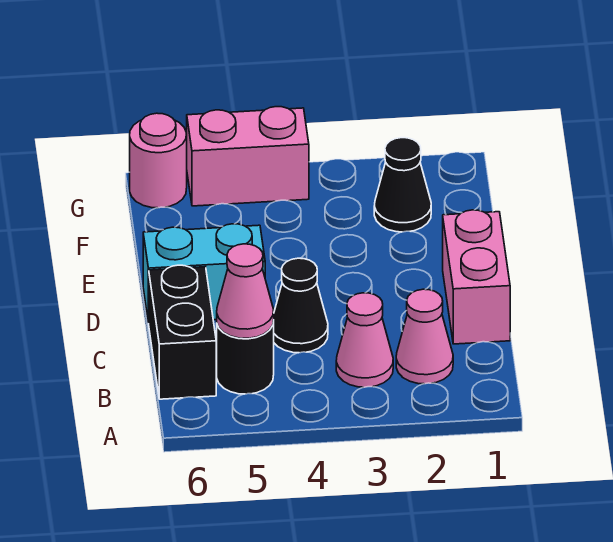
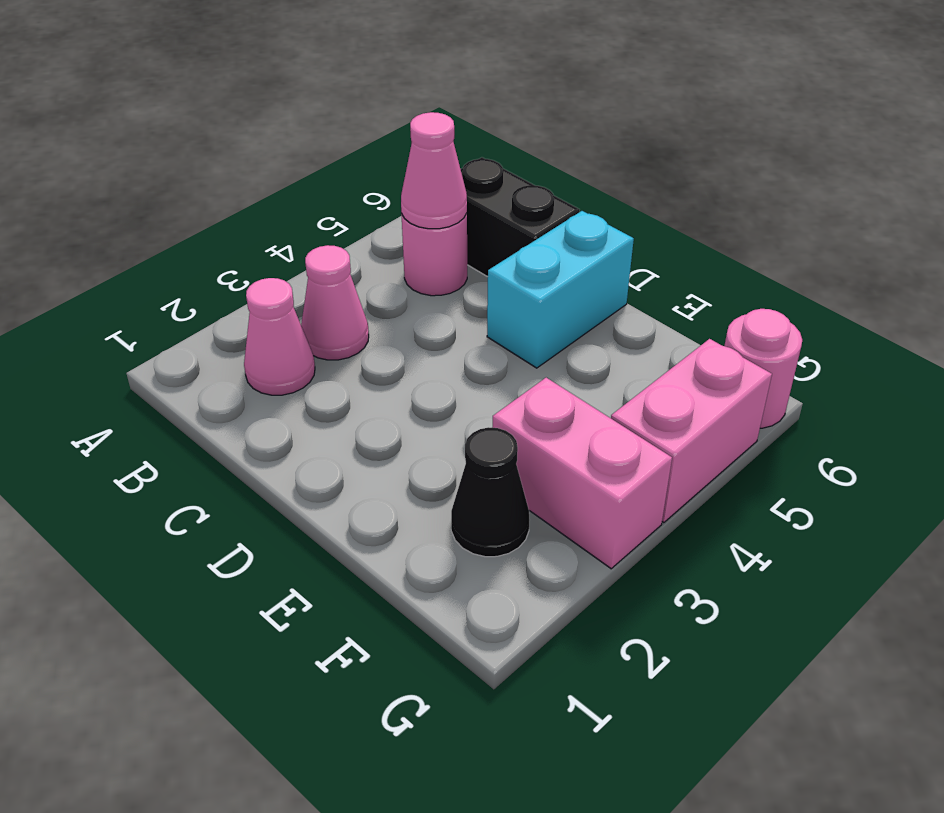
black round brick B5 level 1 -> pink round brick B5 level 1
pink brick C1:D1 level 1 -> pink brick F3:G3 level 1
black cone C4 level 1 -> none

